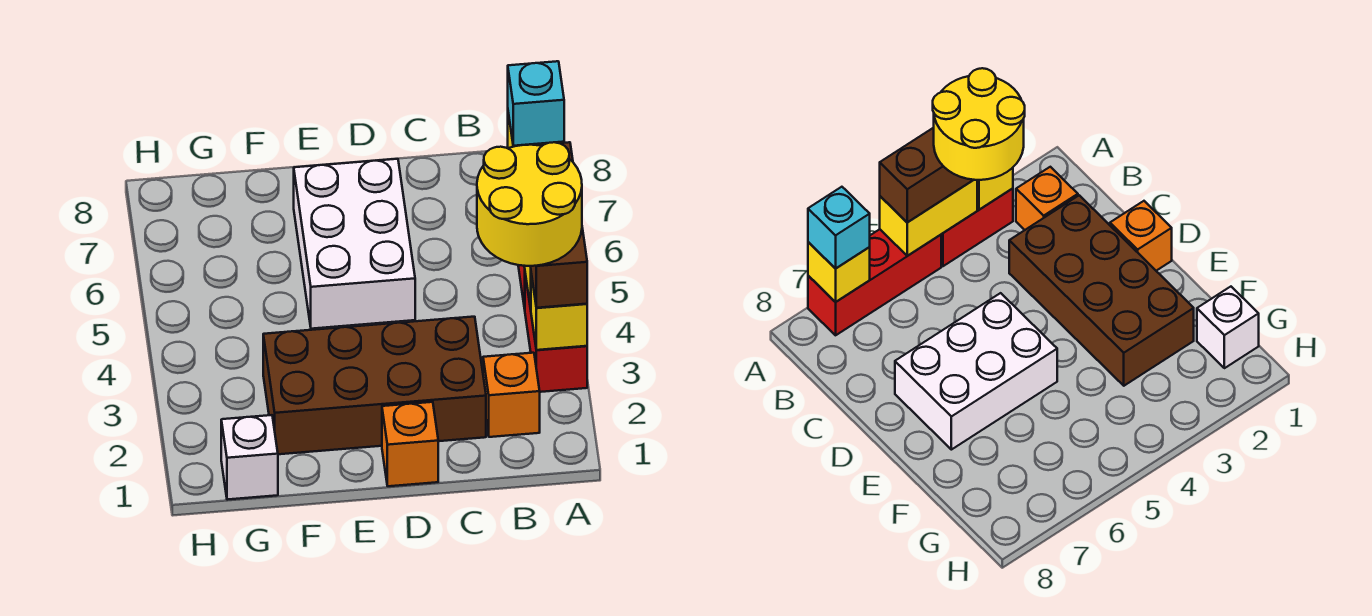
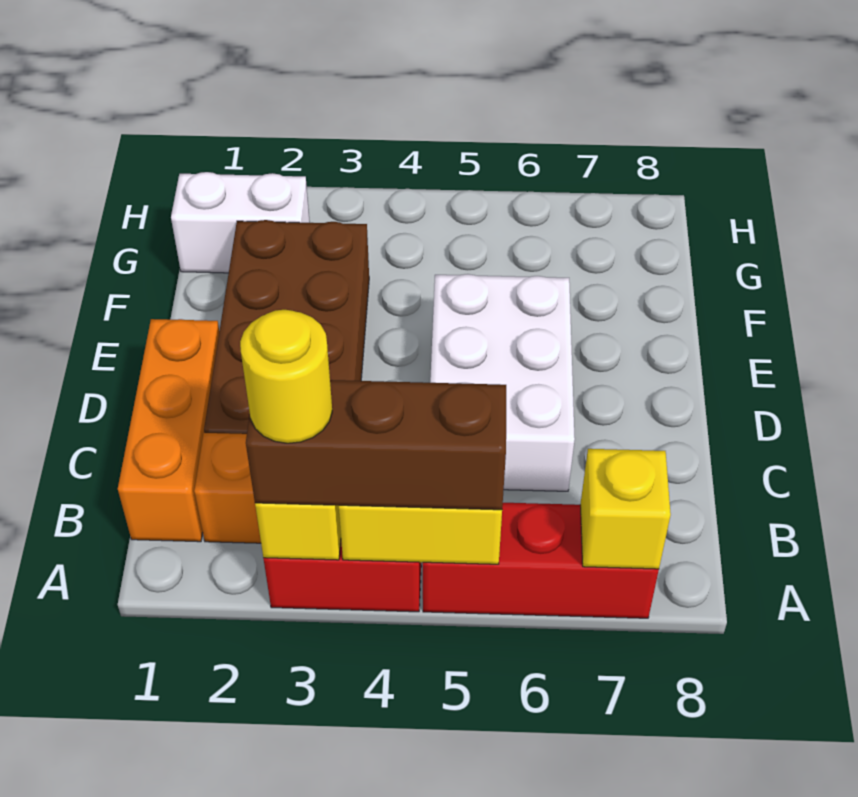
yellow round brick A3:B4 level 4 -> yellow round brick A3 level 4
cyan brick A7 level 3 -> none
orange brick D1 level 1 -> orange brick B1:D1 level 1
white brick D5:E7 level 1 -> white brick C5:E6 level 1
white brick G1 level 1 -> white brick G1:G2 level 1

